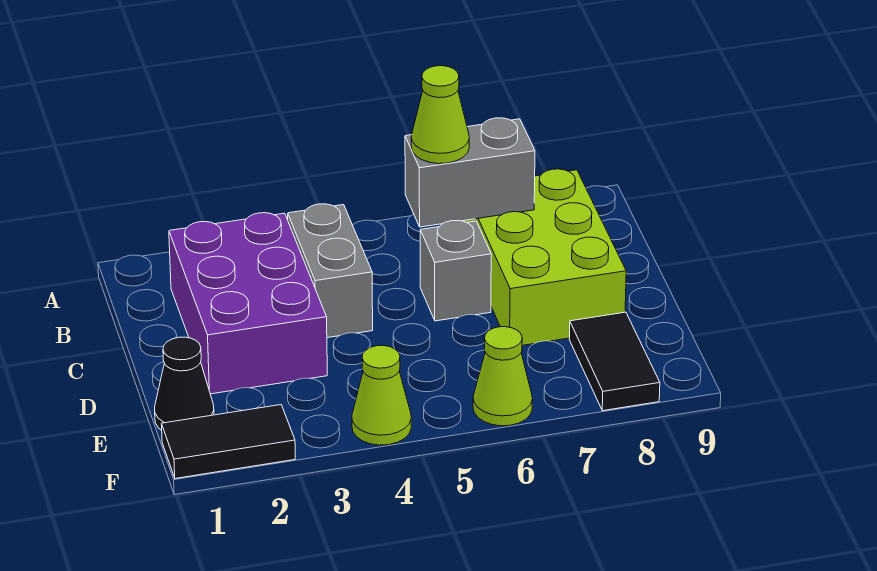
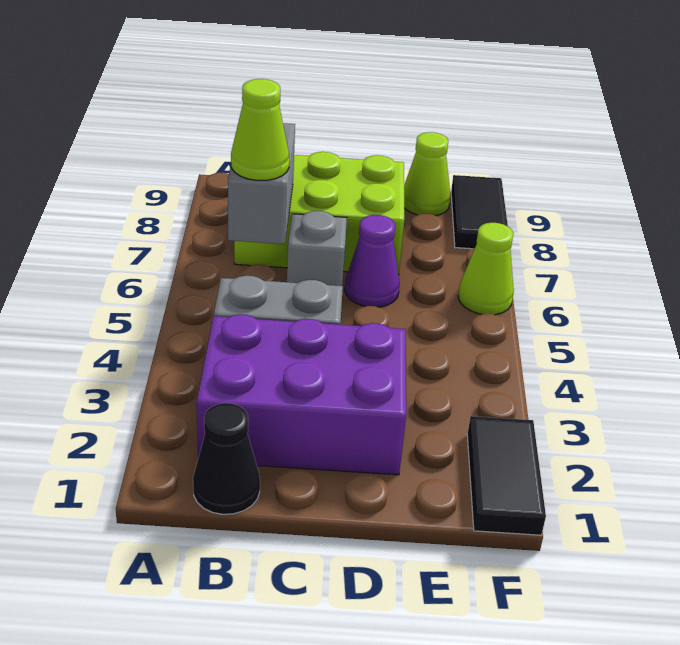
none -> purple cone D6 level 1
black cone E1 level 1 -> black cone B1 level 1
black tile E8:F8 level 1 -> black tile F8:F9 level 1
lime cone F4 level 1 -> lime cone E9 level 1

